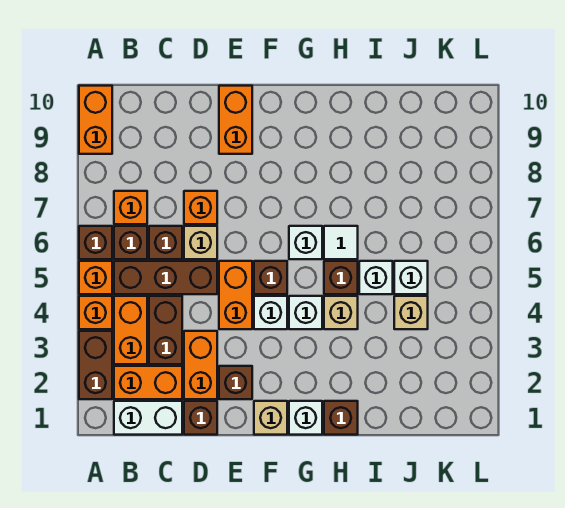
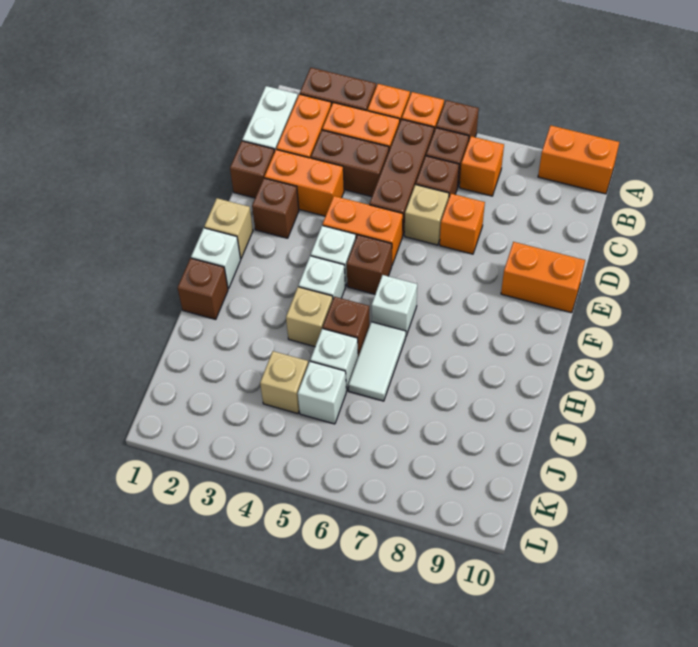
white tile H6 level 1 -> white tile H6:I6 level 1

